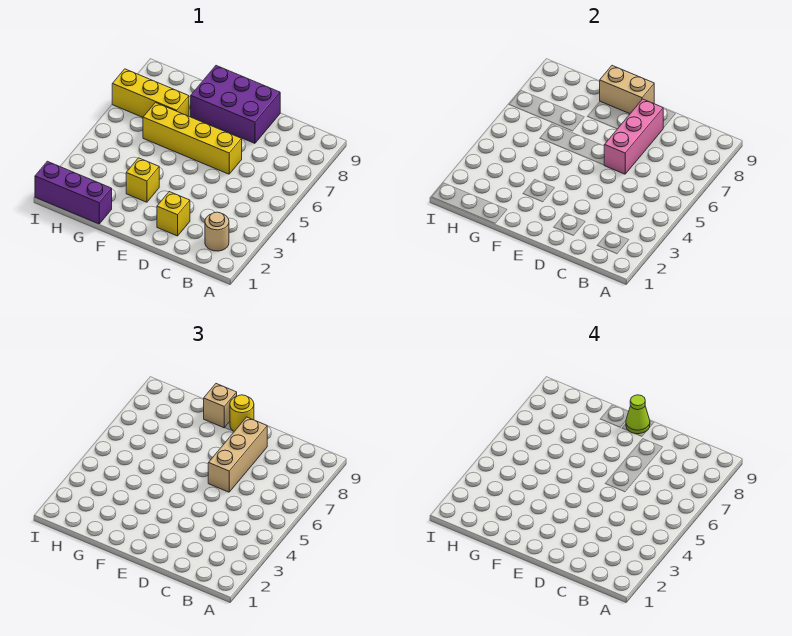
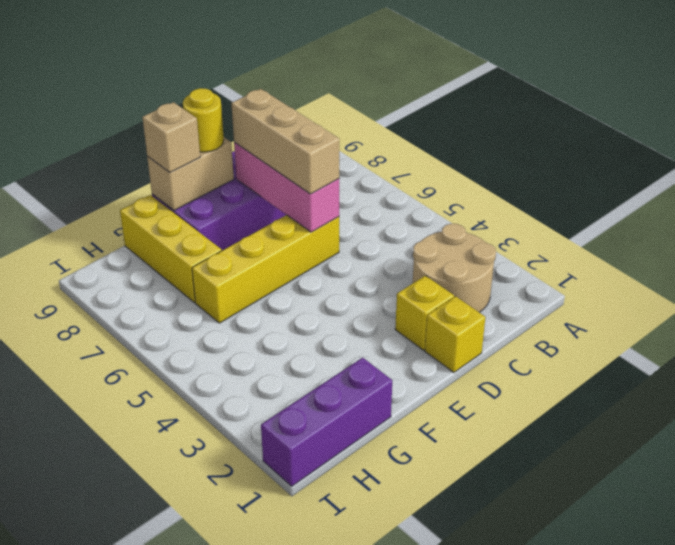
tan round brick B2 level 1 -> tan round brick B2:C3 level 1
lime cone E9 level 4 -> none
yellow brick F3 level 1 -> yellow brick D1 level 1
yellow brick G7:I7 level 1 -> yellow brick G7:G9 level 1

